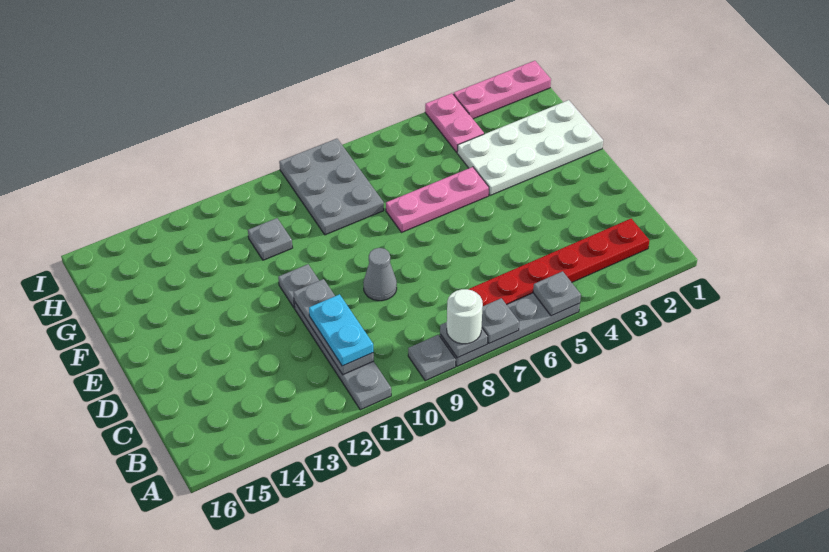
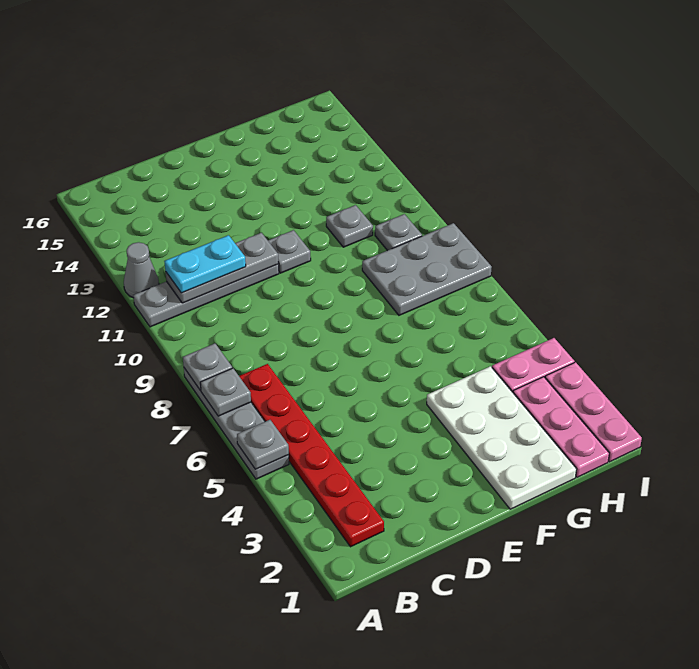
white round brick A8 level 3 -> none
grey plate A9 level 1 -> grey plate H10 level 1
grey cone D9 level 1 -> grey cone A12 level 1
pink plate F5:F7 level 1 -> pink plate H1:H3 level 1

